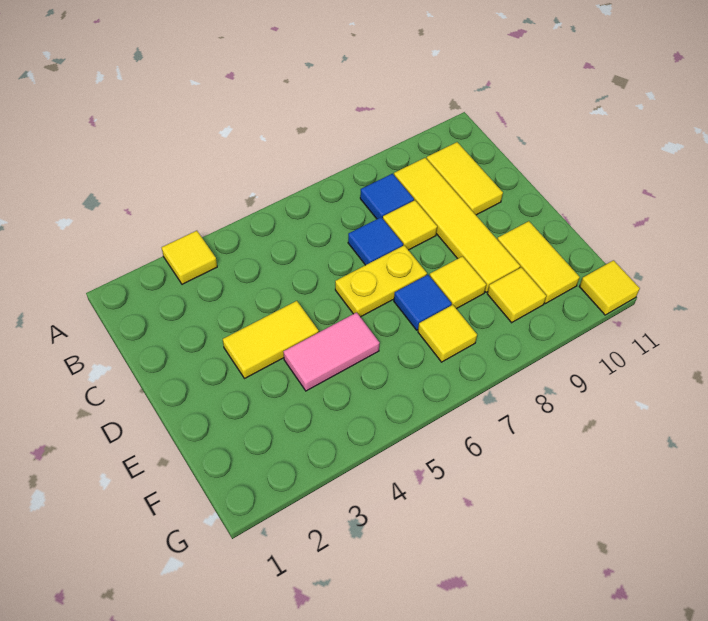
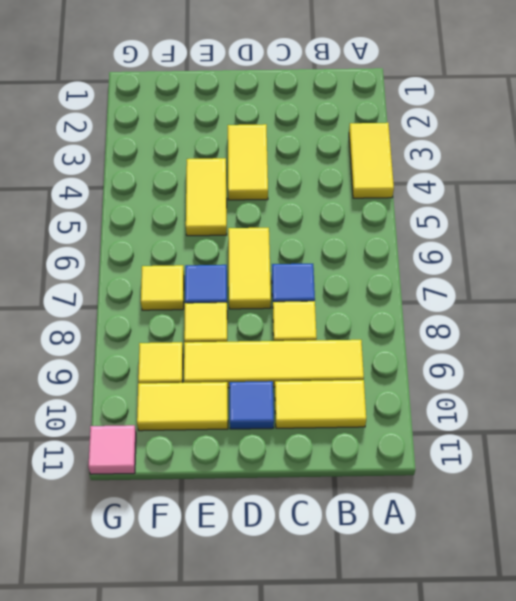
yellow tile A3 level 1 -> yellow tile A3:A4 level 1
blue tile B8 level 1 -> blue tile D10 level 1
yellow plate D6:D7 level 1 -> yellow tile D6:D7 level 1
pink tile E4:E5 level 1 -> yellow tile E4:E5 level 1
yellow tile G11 level 1 -> pink tile G11 level 1

